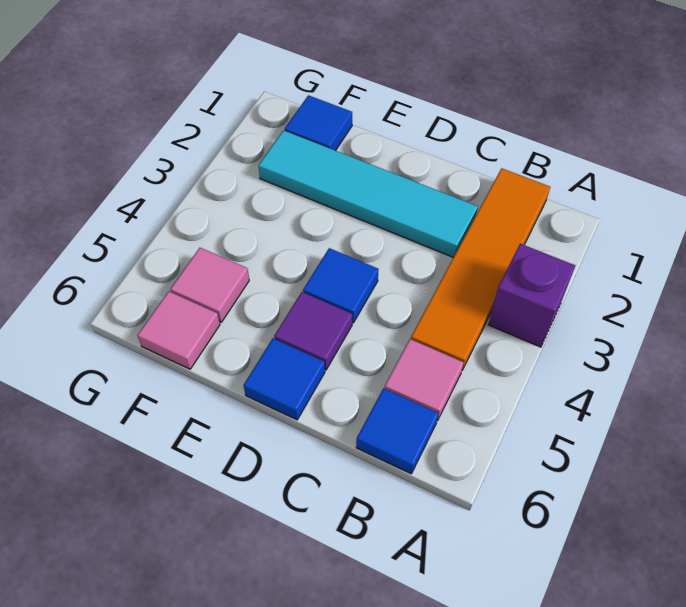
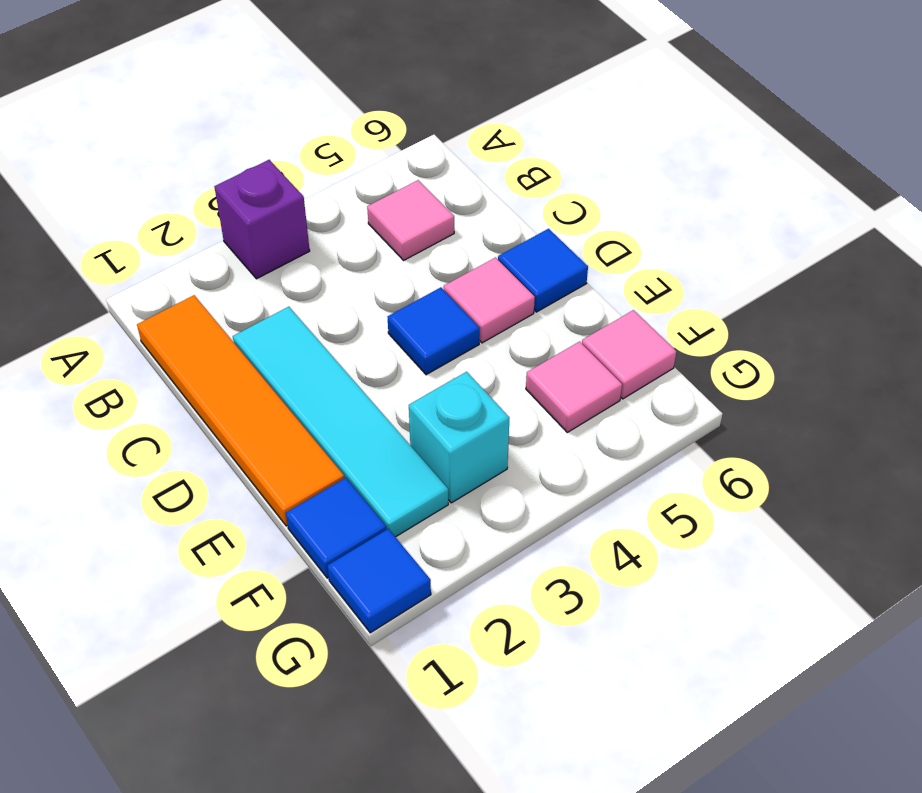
orange tile B1:B4 level 1 -> orange tile B1:E1 level 1
blue tile B6 level 1 -> blue tile G1 level 1
purple tile D5 level 1 -> pink tile D5 level 1
none -> cyan brick F3 level 1

